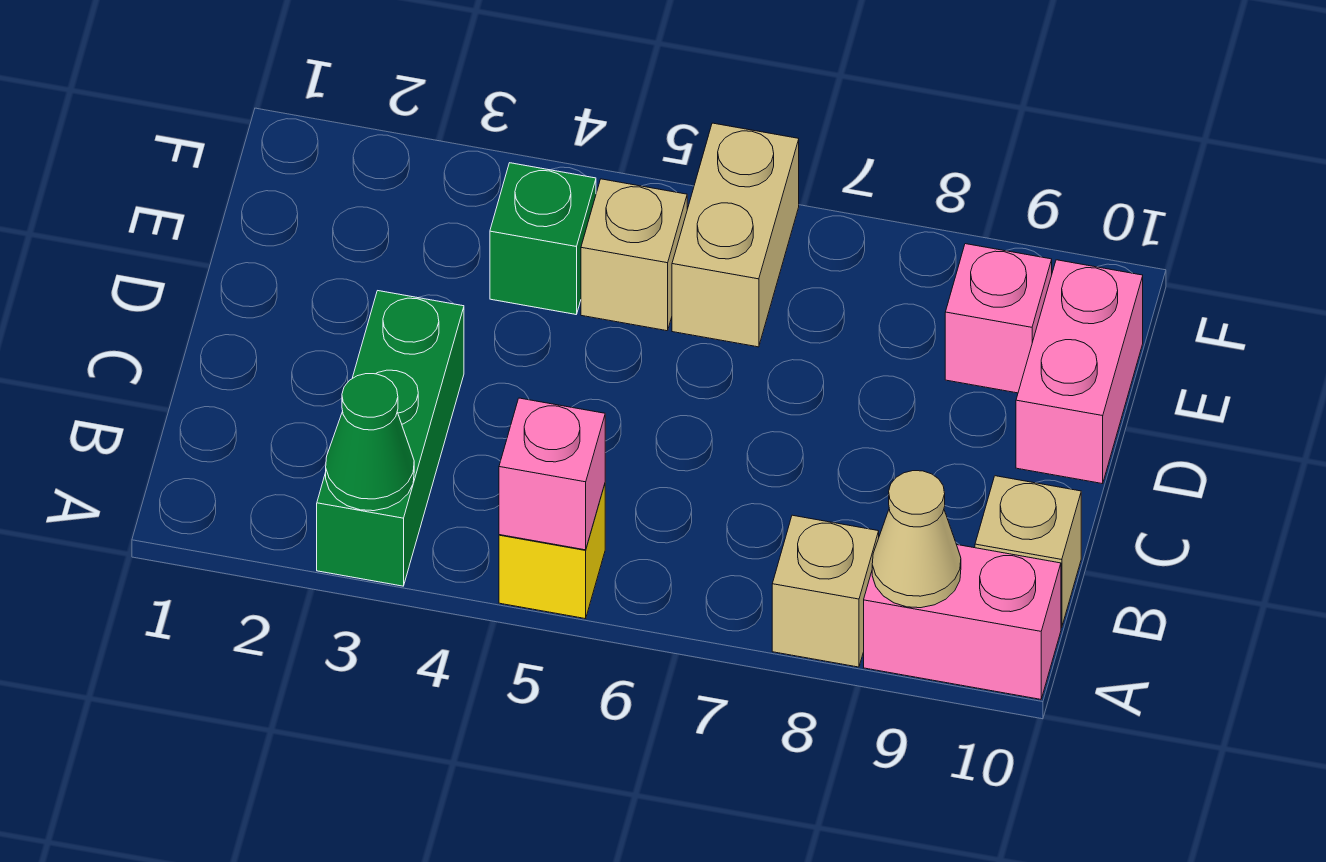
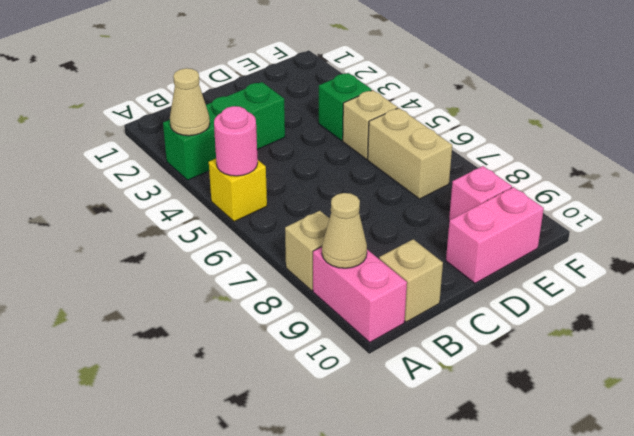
green cone A3 level 2 -> tan cone A3 level 2
pink brick A5 level 2 -> pink round brick A5 level 2
tan brick E6:F6 level 1 -> tan brick E6:E7 level 1

